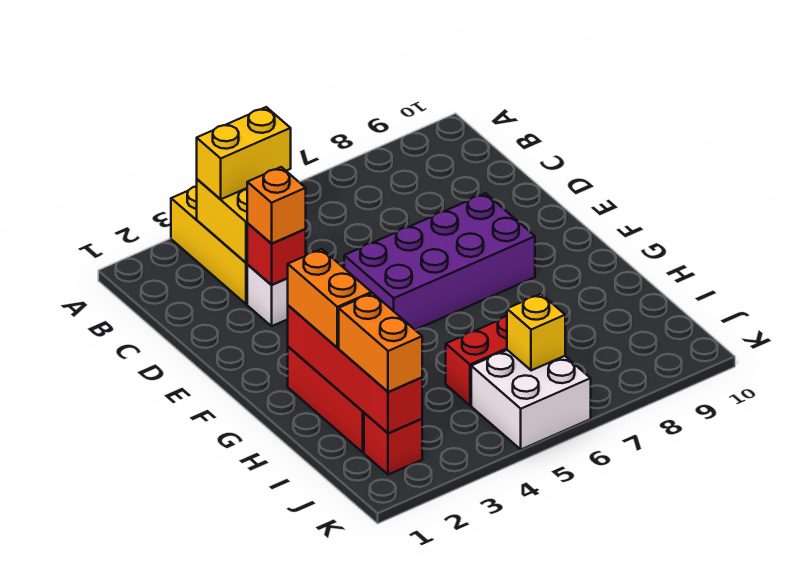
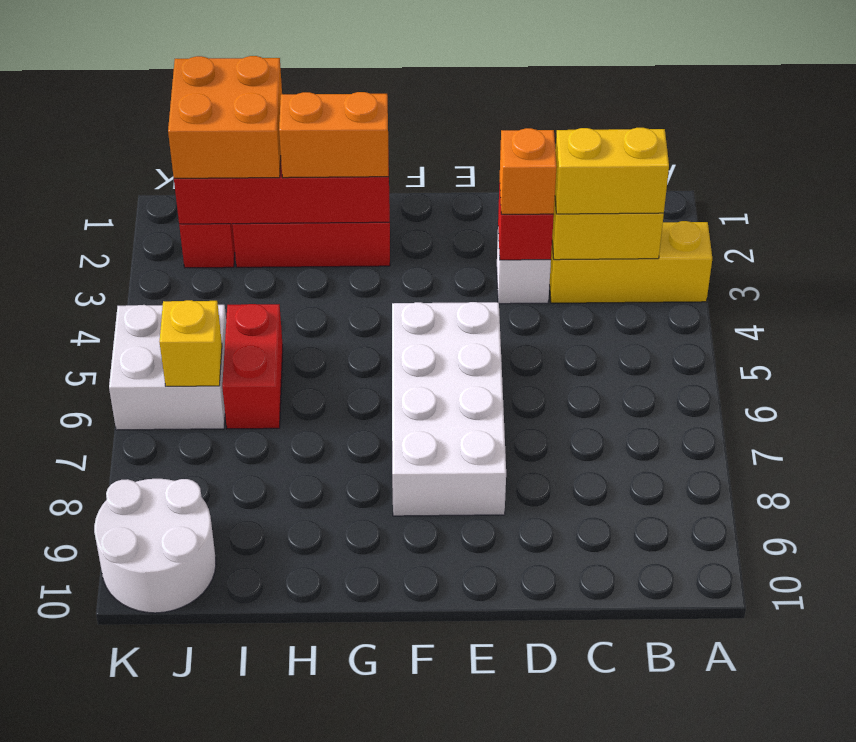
yellow brick B3:B4 level 3 -> yellow brick B3:C3 level 3
purple brick E5:F8 level 1 -> white brick E5:F8 level 1
orange brick I2:J2 level 3 -> orange brick I1:J2 level 3
none -> white round brick J9:K10 level 1

